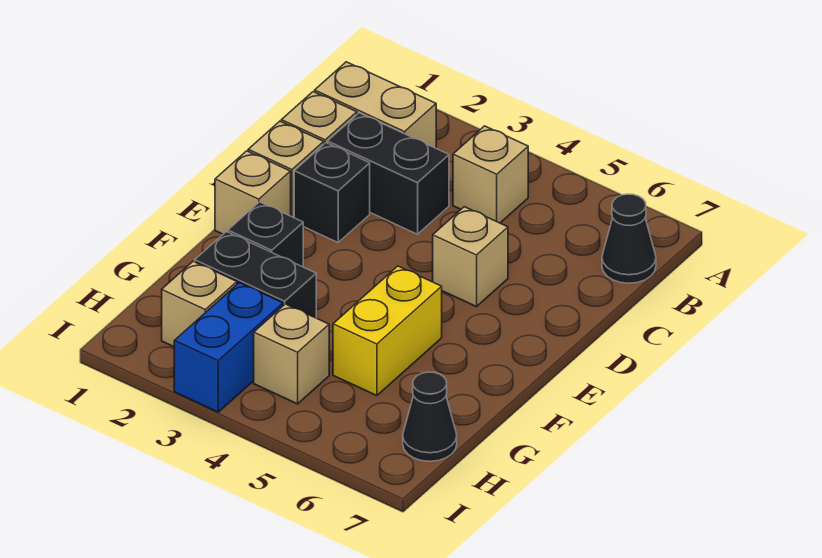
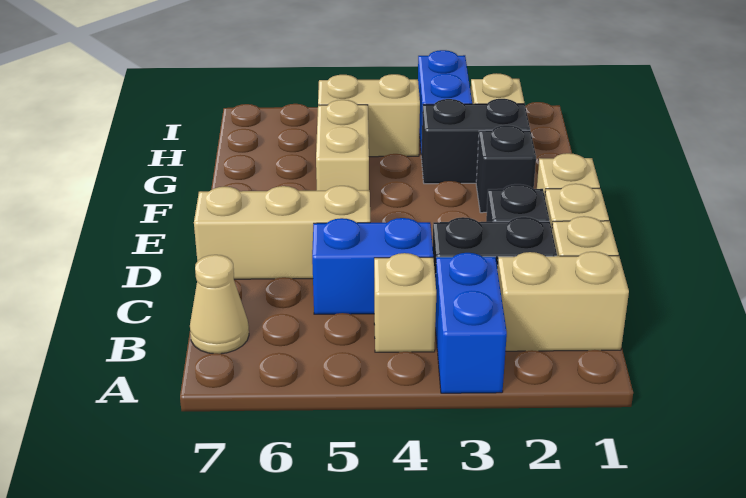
none -> blue brick A3:B3 level 1
black cone B7 level 1 -> tan cone B7 level 1
none -> blue brick C4:C5 level 1
tan brick D5 level 1 -> tan brick D5:D7 level 1
yellow brick F5:G5 level 1 -> tan brick F5:G5 level 1
tan brick H4 level 1 -> tan brick H4:H5 level 1
black cone H7 level 1 -> none

